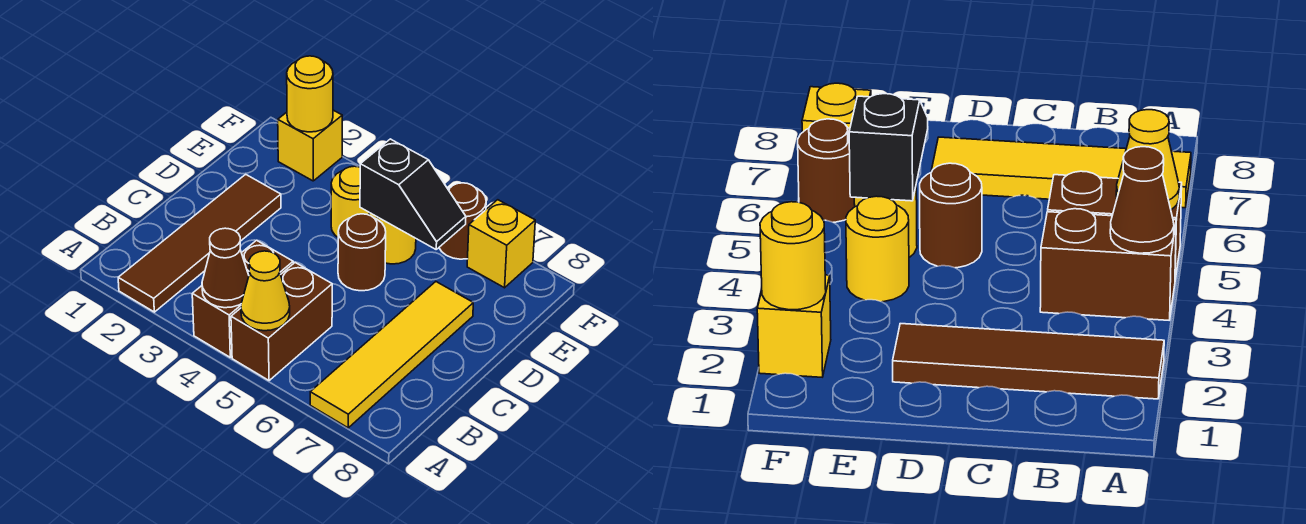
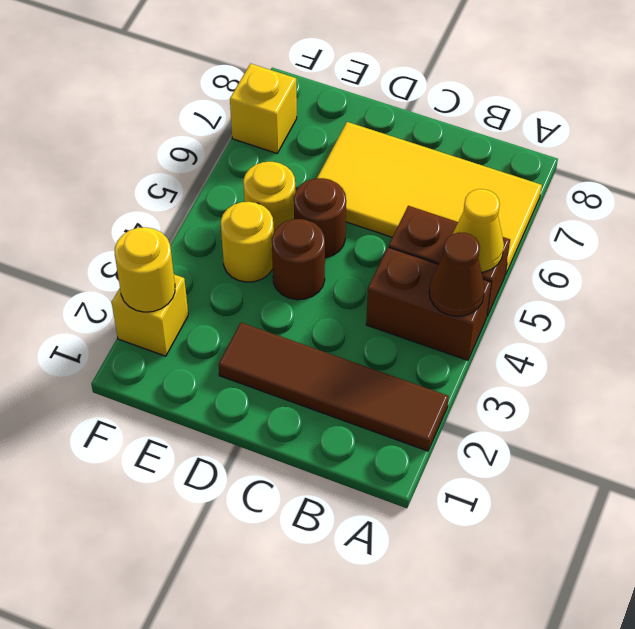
yellow tile A7:D7 level 1 -> yellow tile A6:D7 level 1
black slope E5:E6 level 2 top 5 -> none
brown round brick F6 level 1 -> brown round brick D4 level 1

